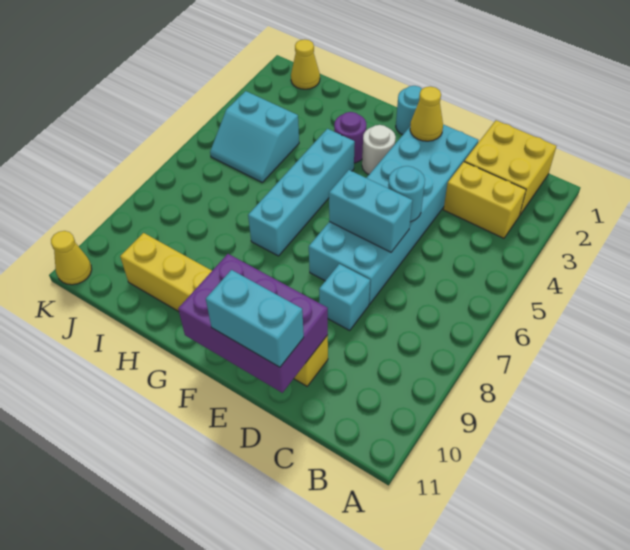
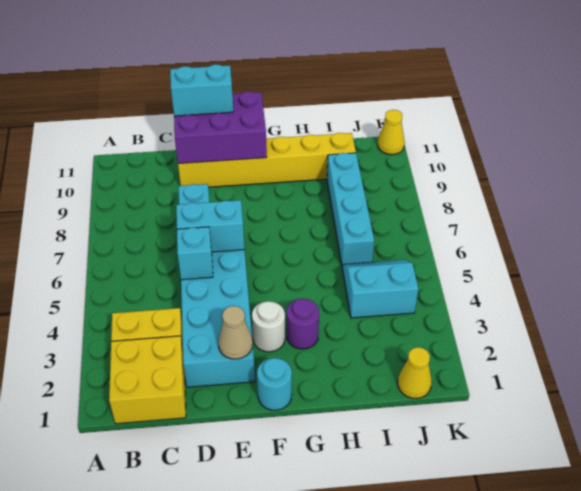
cyan round brick D5 level 2 -> cyan brick D5 level 2
yellow cone E2 level 2 -> tan cone E2 level 2
cyan brick G4:G7 level 1 -> cyan brick I6:I9 level 1

